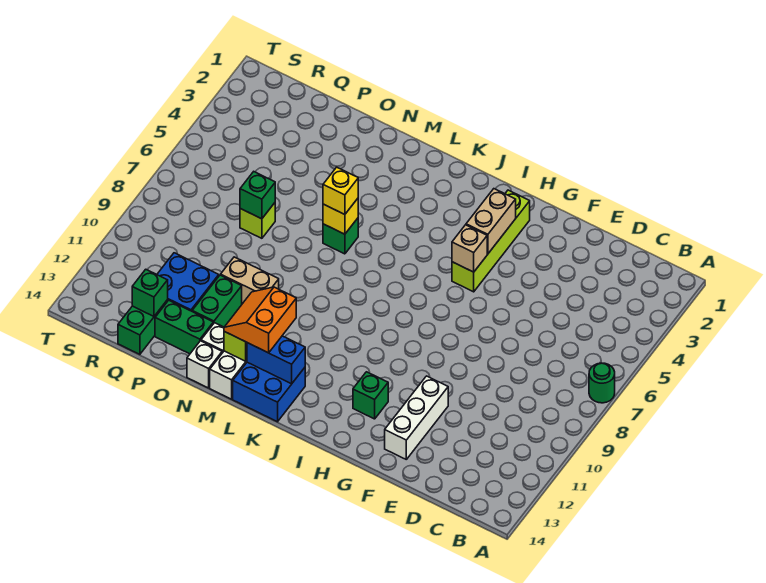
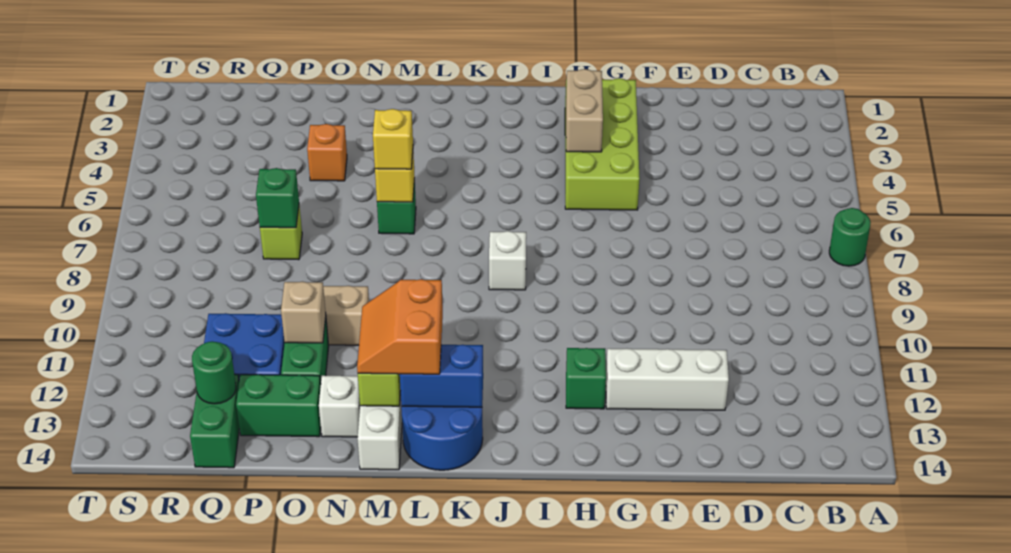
white brick F11:F13 level 1 -> white brick E12:G12 level 1
lime brick H2:H5 level 1 -> lime brick G2:H5 level 1
tan brick H5 level 2 -> tan brick O11 level 2
blue brick K13:L14 level 1 -> blue round brick K13:L14 level 1
white brick N14 level 1 -> white brick J8 level 1
none -> orange brick O4 level 1
green brick Q13 level 2 -> green round brick Q13 level 2

